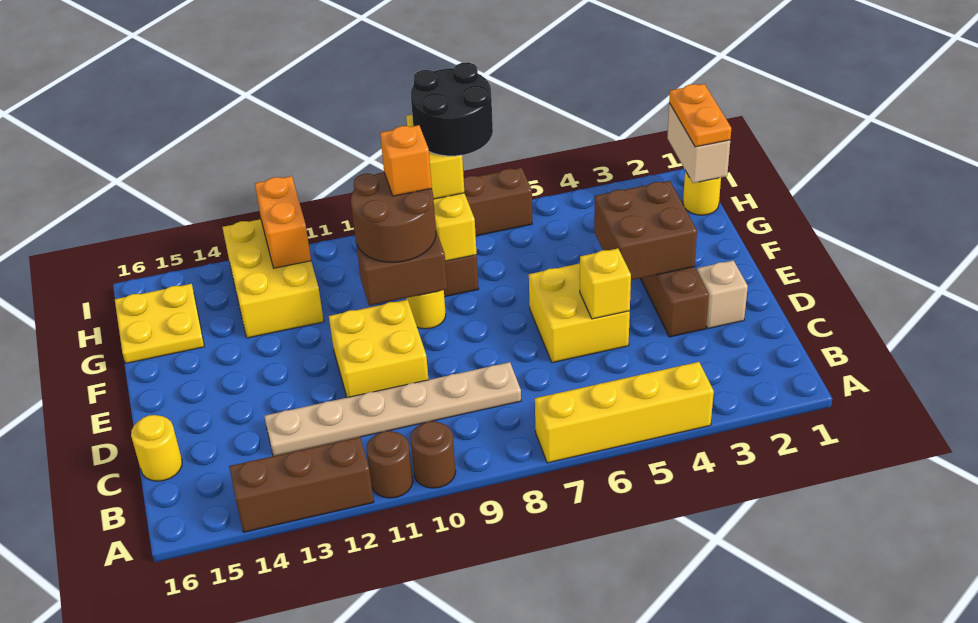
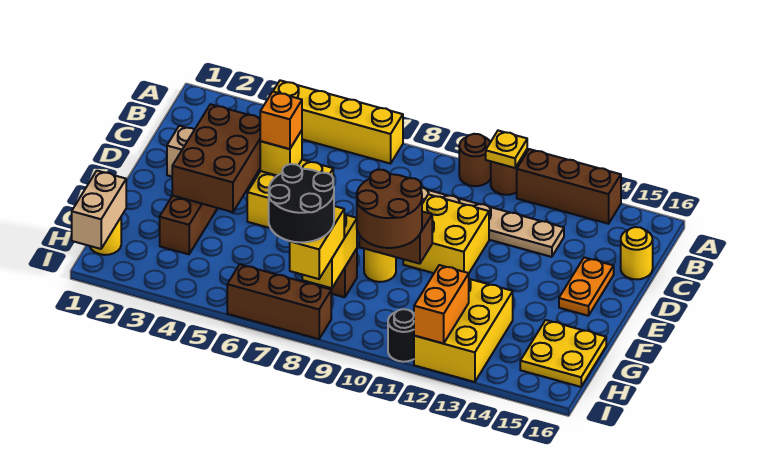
none -> yellow plate A11 level 2
brown brick E3:F4 level 2 -> brown brick D3:F4 level 2
orange brick G9 level 4 -> orange brick D5 level 3
orange plate H1:I1 level 3 -> orange plate D15:E15 level 1
none -> black round brick I11 level 1

